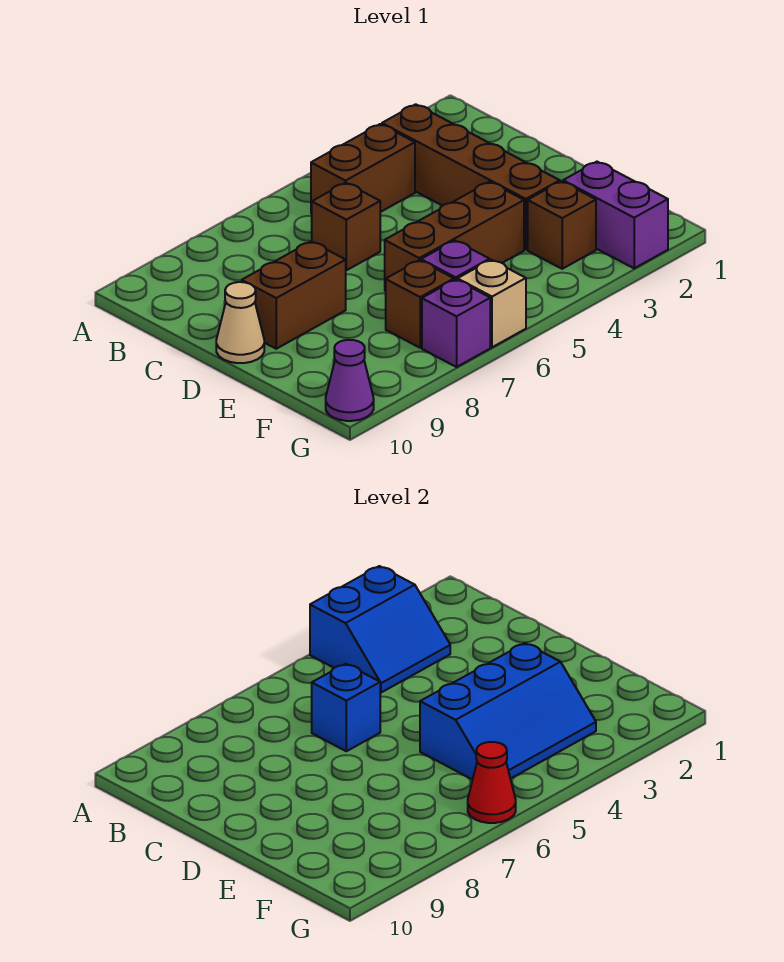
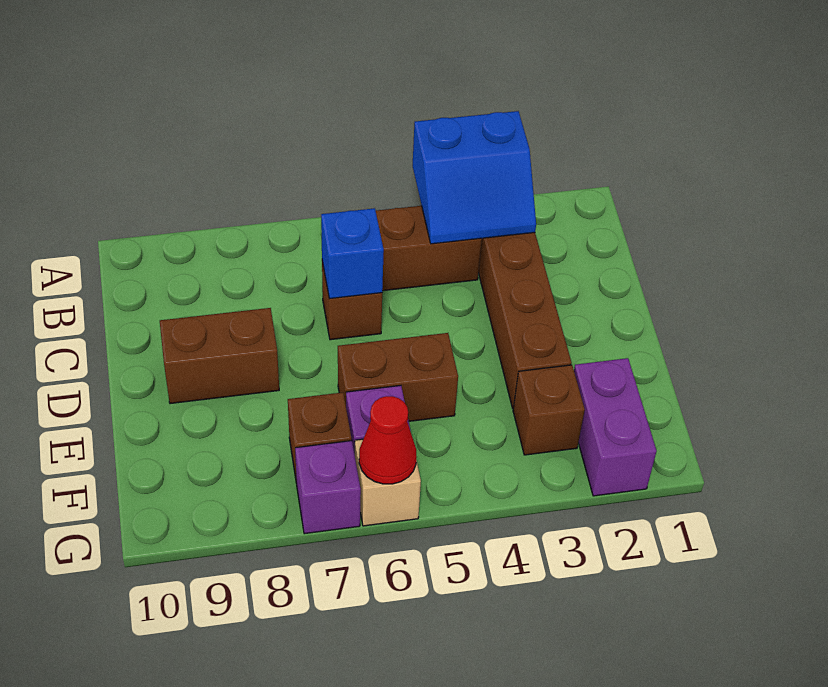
tan cone D10 level 1 -> none
blue slope E3:F5 level 2 top E -> none
brown brick E4:E6 level 1 -> brown brick E5:E6 level 1
purple cone G10 level 1 -> none

